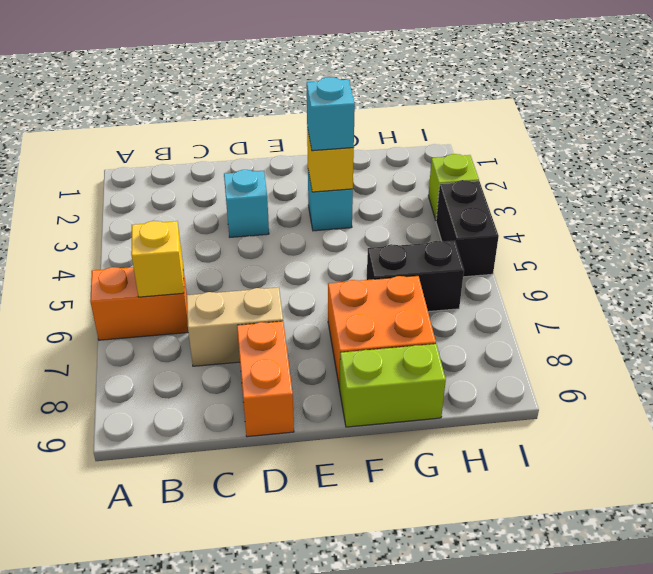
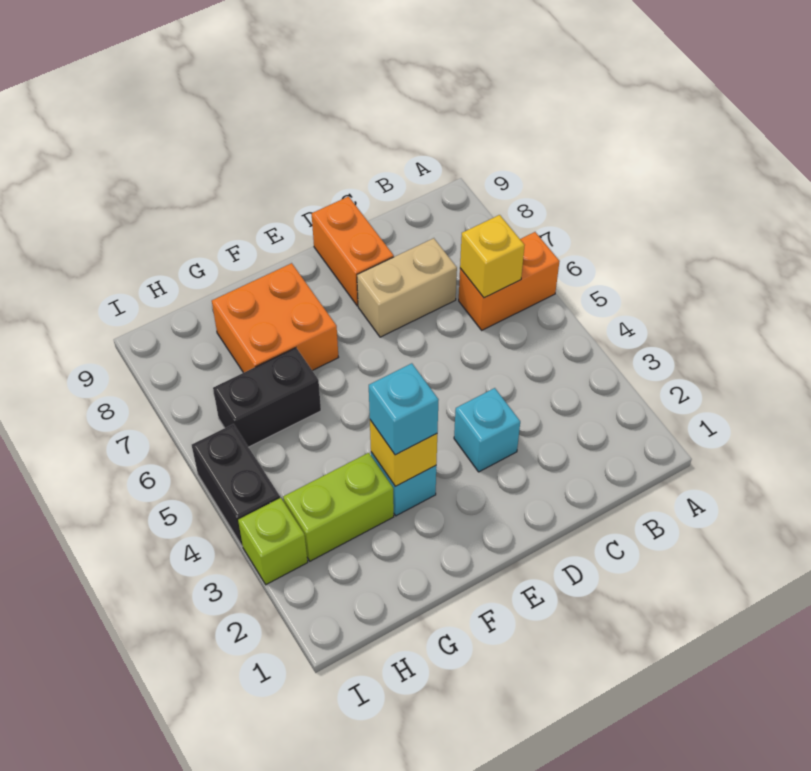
lime brick F9:G9 level 1 -> lime brick G3:H3 level 1

